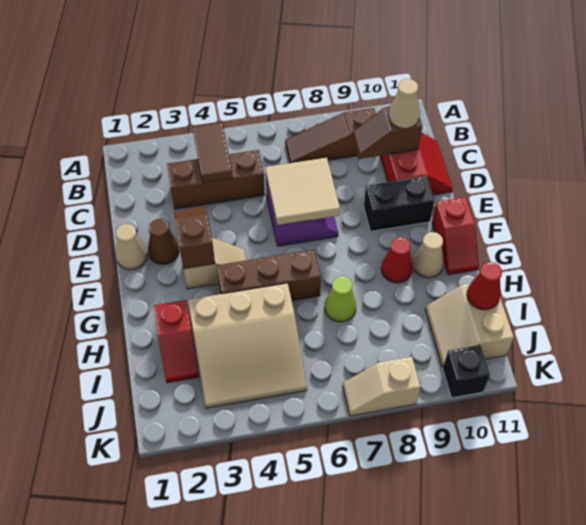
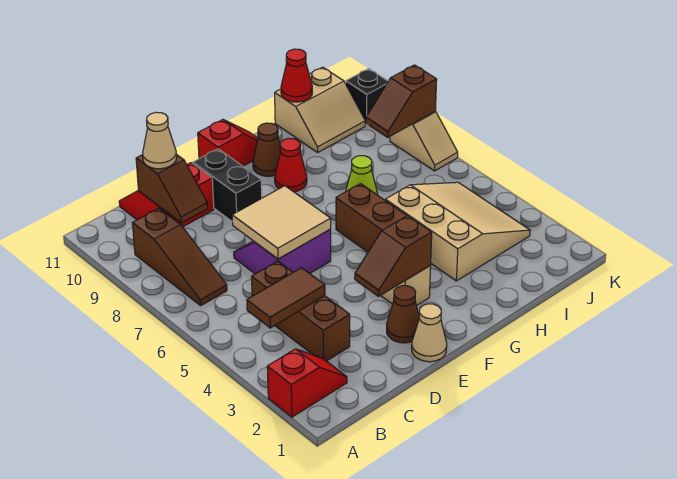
tan cone G10 level 1 -> brown cone G10 level 1
red slope H2:I2 level 1 top H -> red slope A2:B2 level 1 top A
none -> brown slope J8:K8 level 2 top K

